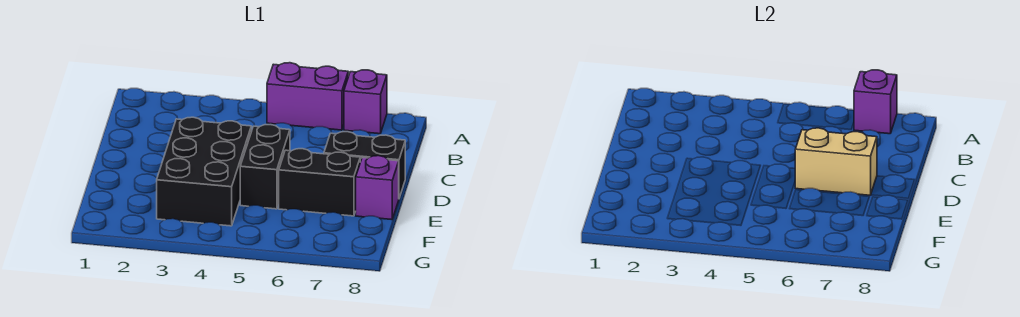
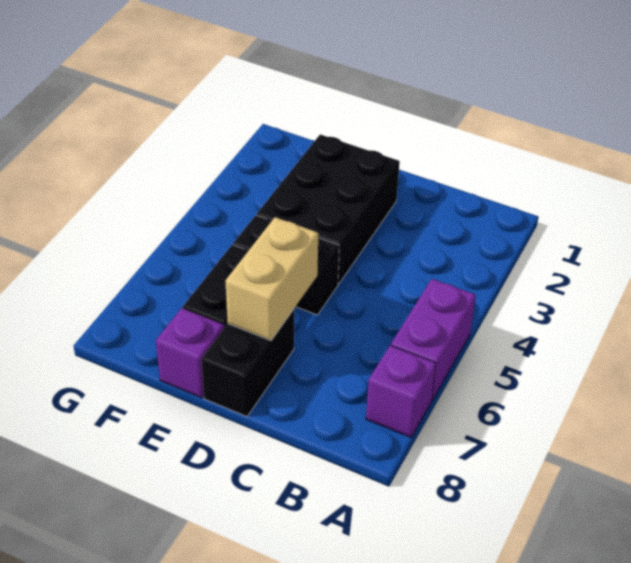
purple brick A7 level 2 -> none
black brick D3:F4 level 1 -> black brick D2:E4 level 1

